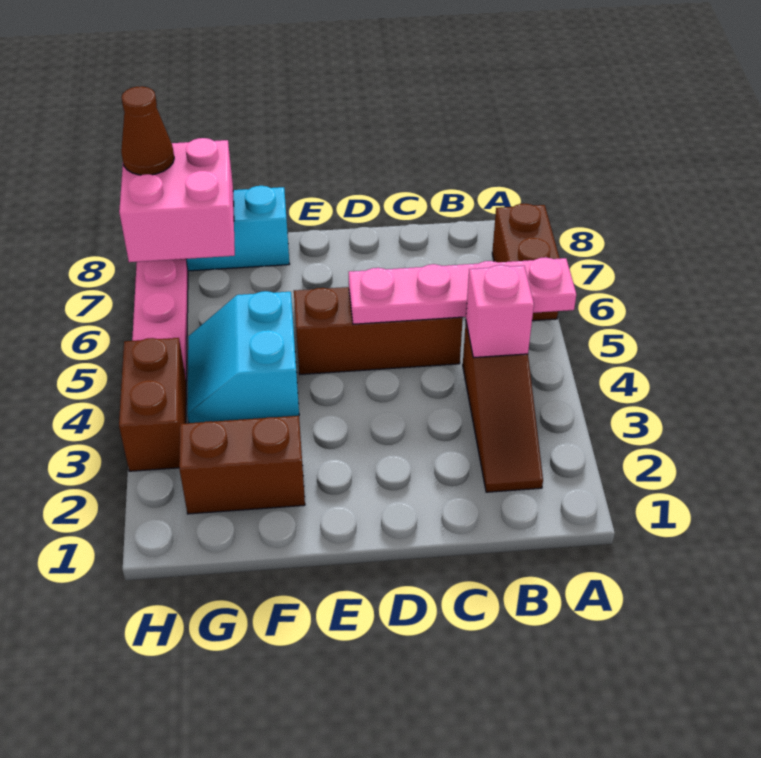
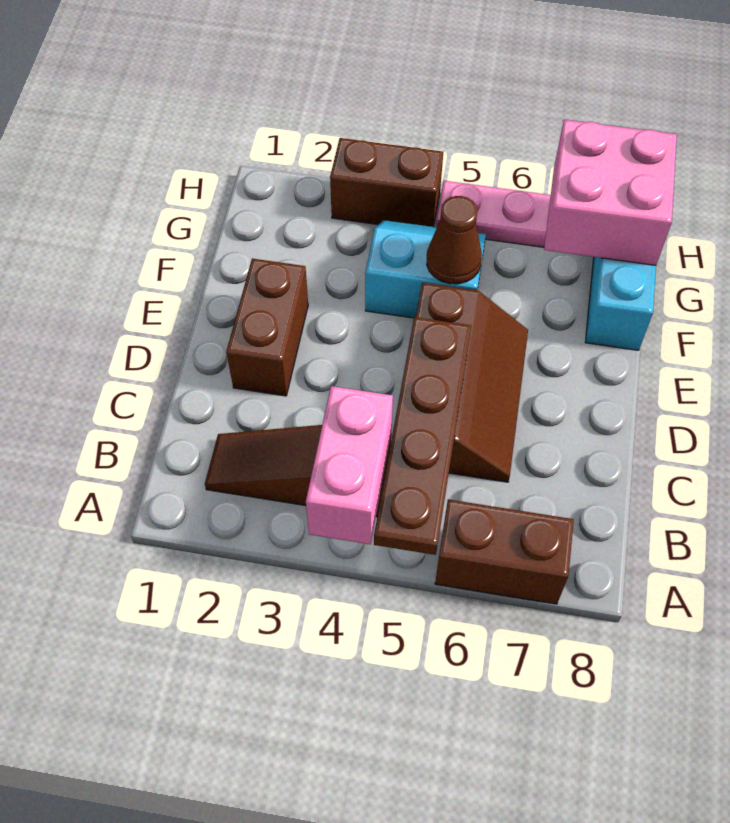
pink plate A5:D5 level 2 -> brown plate A5:D5 level 2
pink brick B4 level 2 -> pink brick A4:B4 level 2
brown brick F2:G2 level 1 -> brown brick D2:E2 level 1
brown cone H8 level 3 -> brown cone F5 level 2

